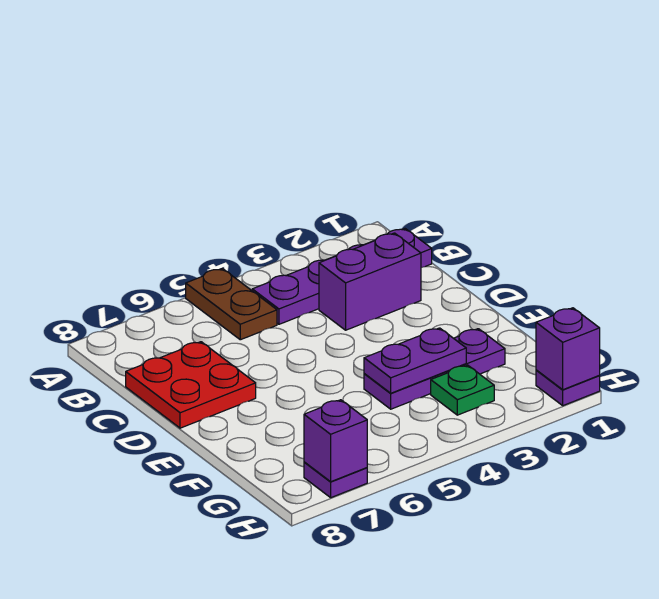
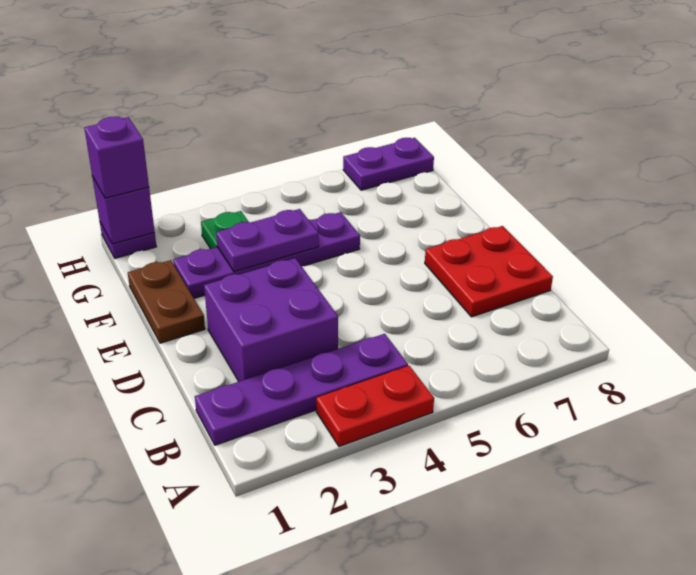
none -> red plate A3:A4 level 1
brown plate A5:B5 level 1 -> brown plate E1:F1 level 1
purple brick C2:C3 level 1 -> purple brick C2:D3 level 1
purple plate F2:F4 level 1 -> purple plate F2:F5 level 1
purple plate H7 level 1 -> purple plate H7:H8 level 1
purple brick H7 level 2 -> purple brick H1 level 3

